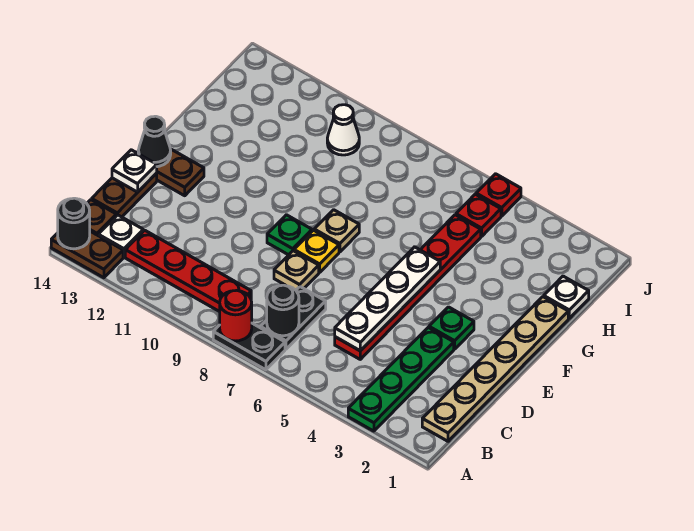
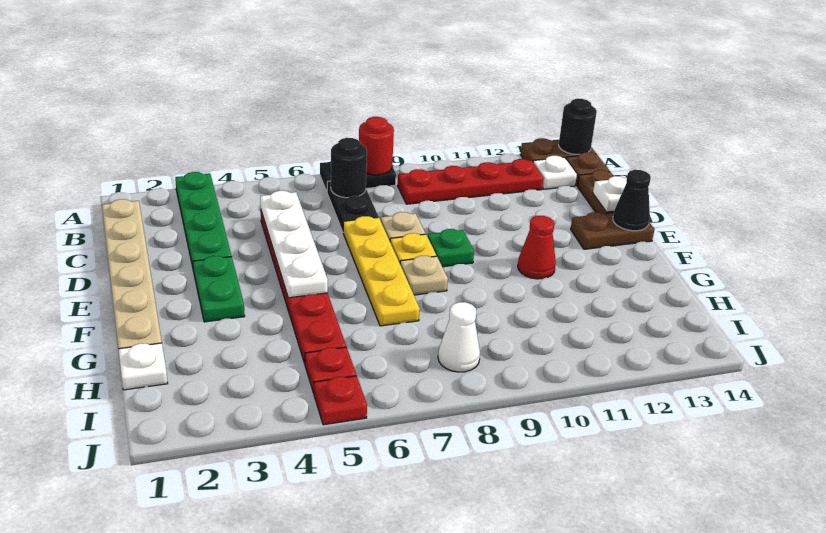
none -> yellow plate D7:G7 level 1
green plate E3 level 1 -> green plate E3:F3 level 1
none -> red cone F11 level 1
white cone I10 level 1 -> white cone I8 level 1

